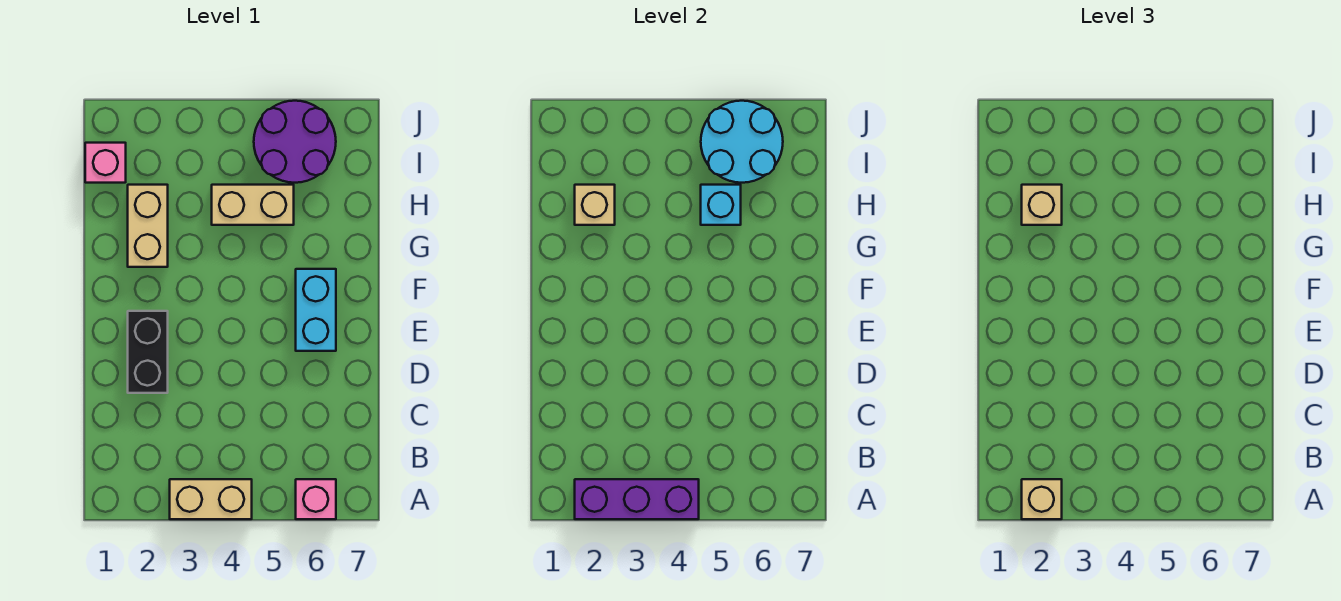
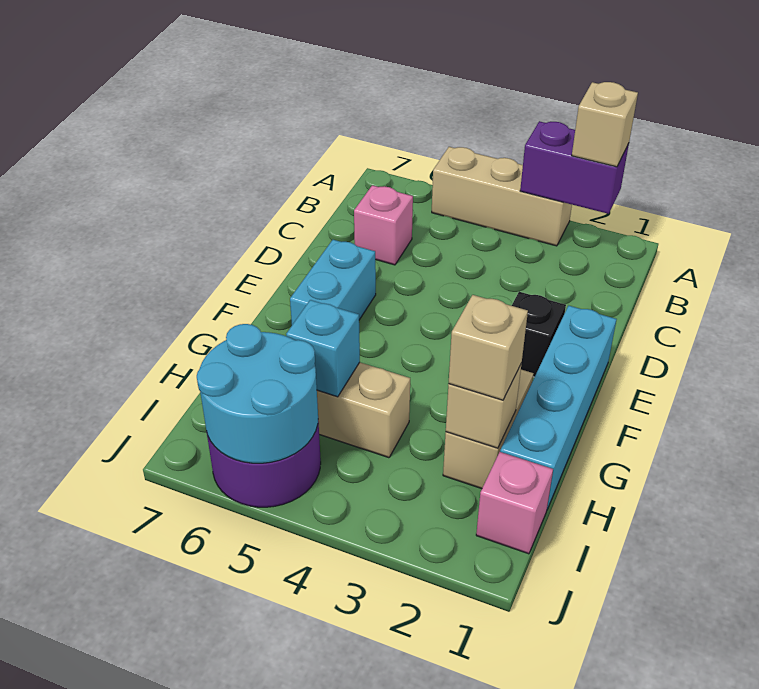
purple brick A2:A4 level 2 -> purple brick A2:A3 level 2
tan brick A3:A4 level 1 -> tan brick A3:A5 level 1
pink brick A6 level 1 -> pink brick C6 level 1
black brick D2:E2 level 1 -> black brick E2 level 1
none -> cyan brick E1:H1 level 1

